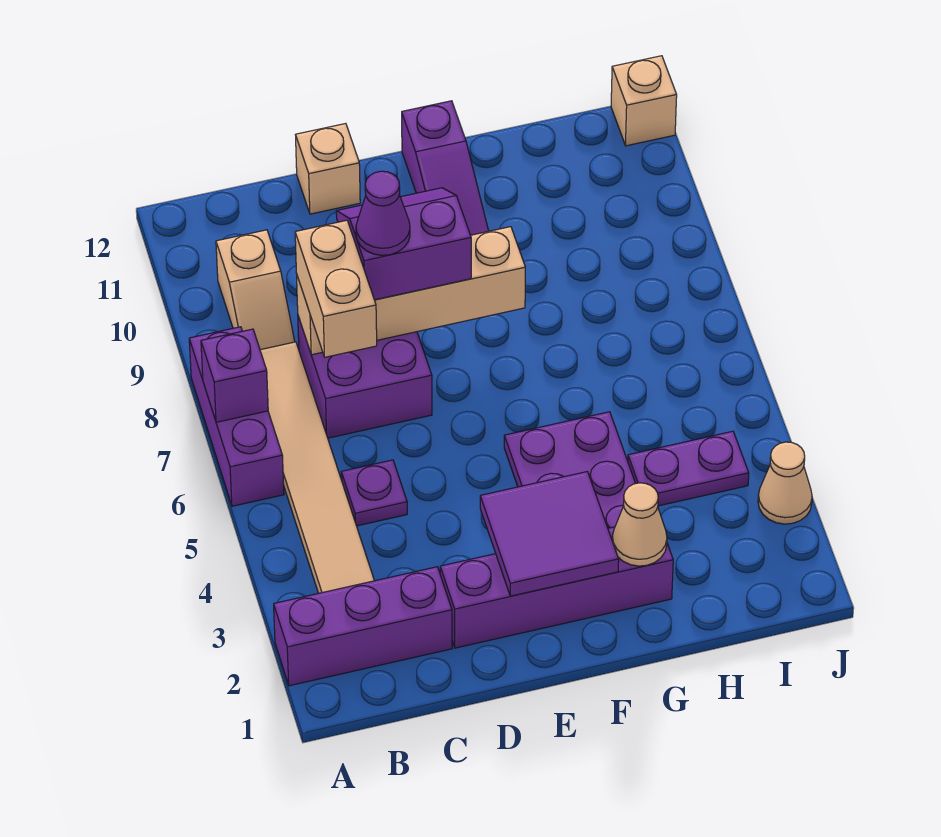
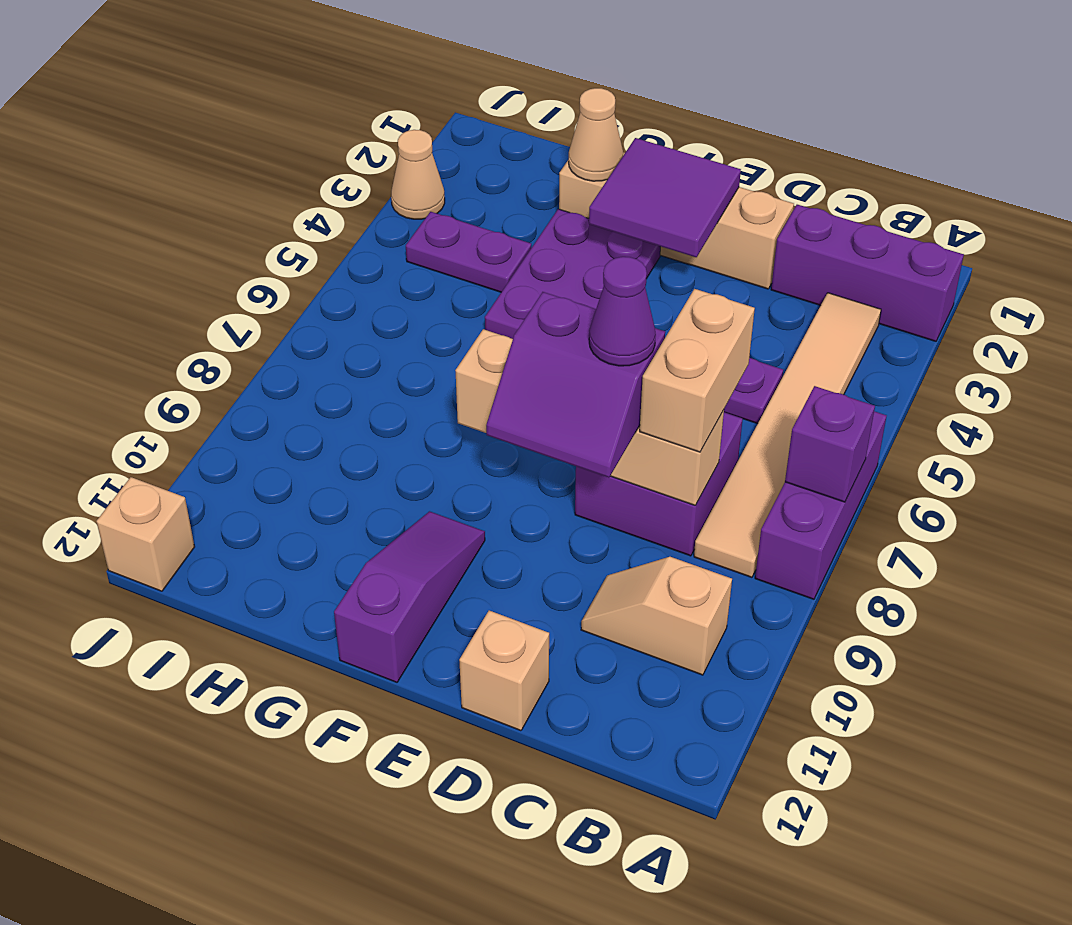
tan slope B9:B10 level 1 top 10 -> tan slope B10:C10 level 1 top B
purple brick D2:G2 level 1 -> tan brick D2:G2 level 1

